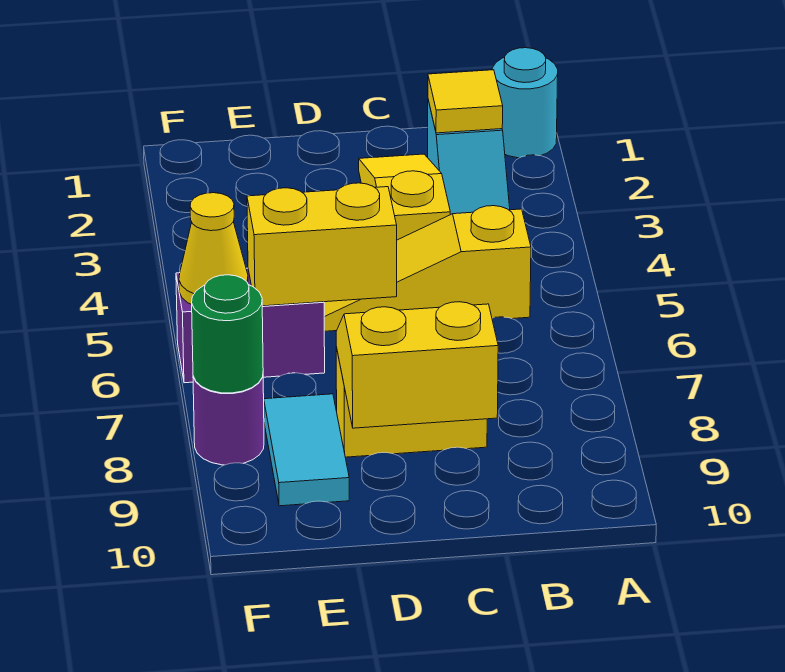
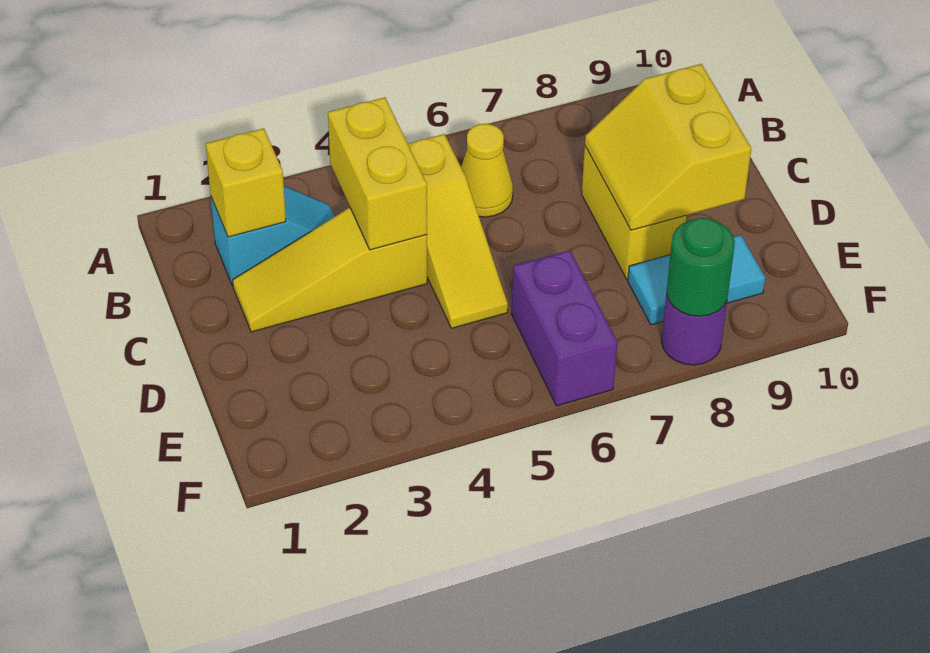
cyan round brick A1 level 1 -> none
yellow tile B2 level 2 -> yellow brick B2 level 2
yellow brick D6:E6 level 2 -> yellow brick B4:C4 level 2
yellow cone F6 level 2 -> yellow cone B6 level 1

